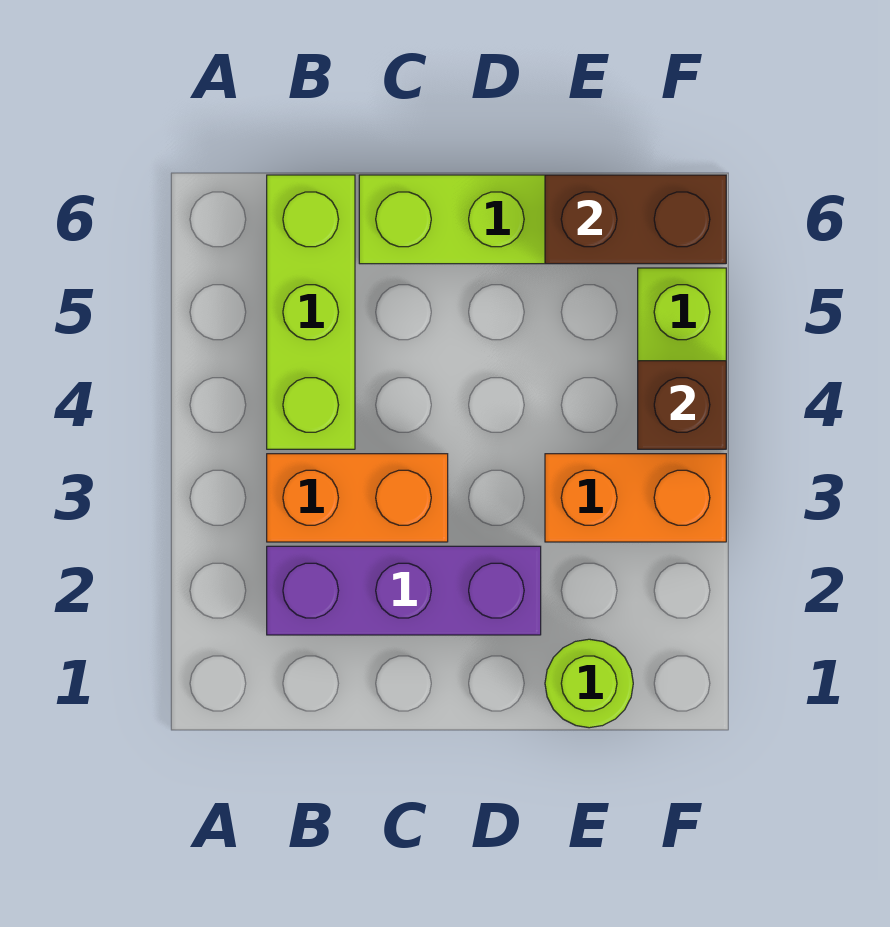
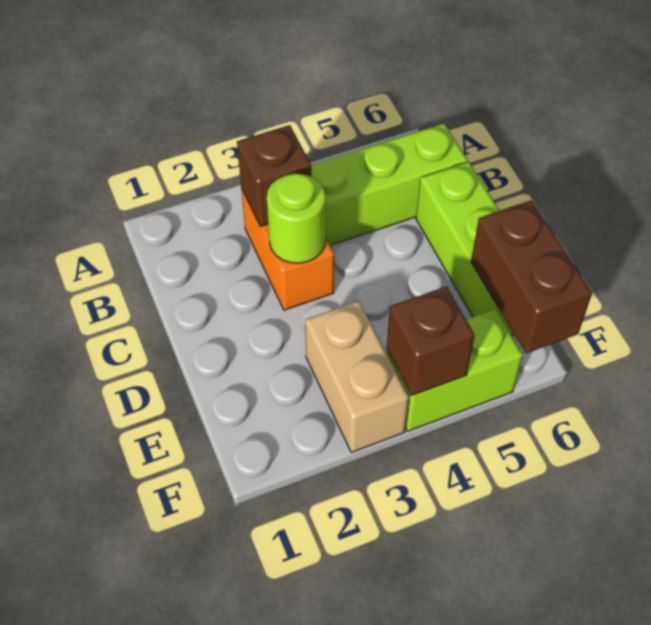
purple brick B2:D2 level 1 -> none
none -> brown brick B3 level 2
lime round brick E1 level 1 -> lime round brick C3 level 2
orange brick E3:F3 level 1 -> tan brick E3:F3 level 1

